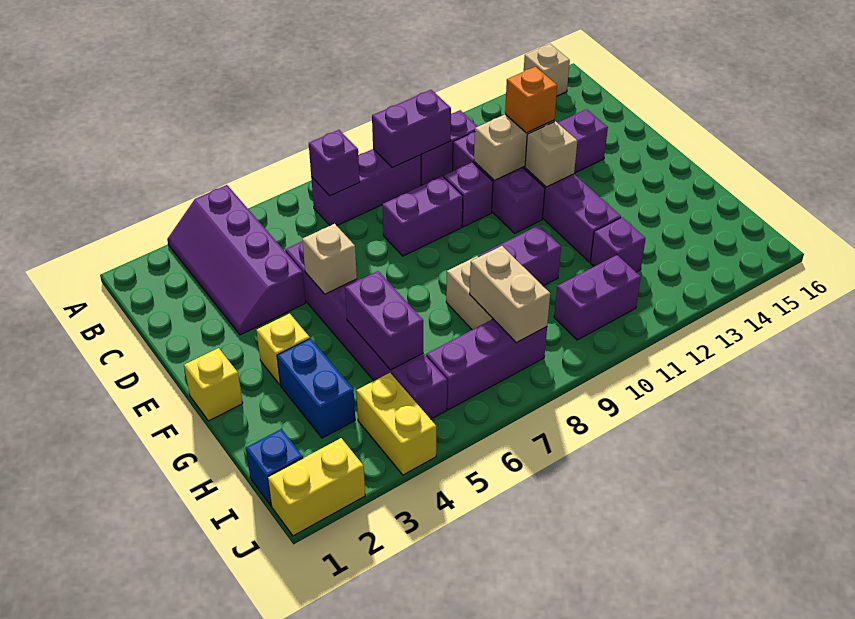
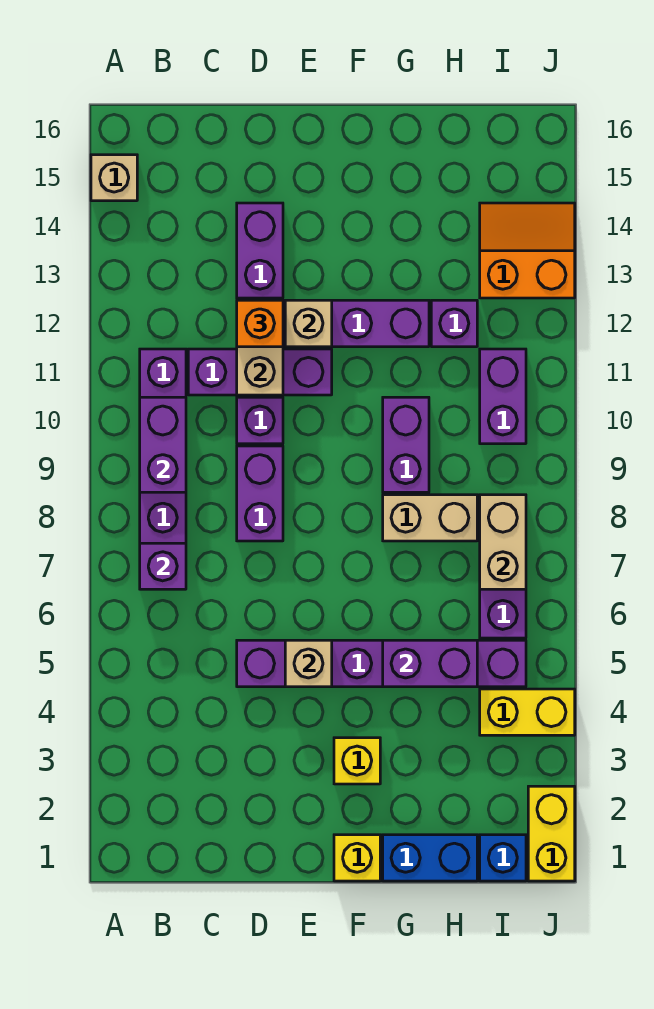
purple slope A3:D4 level 1 top 4 -> none
blue brick G3:H3 level 1 -> blue brick G1:H1 level 1
tan brick H8:I8 level 2 -> tan brick I7:I8 level 2
none -> orange slope I13:J14 level 1 top 13

